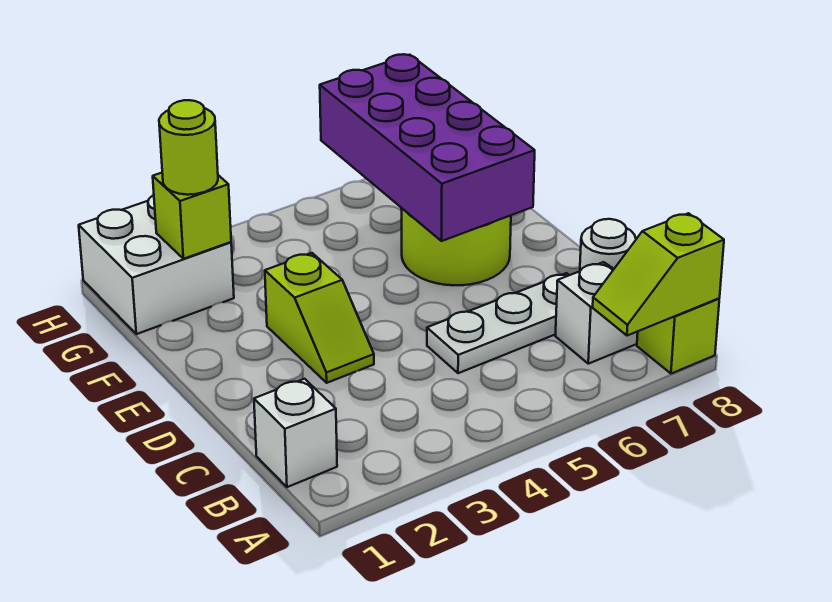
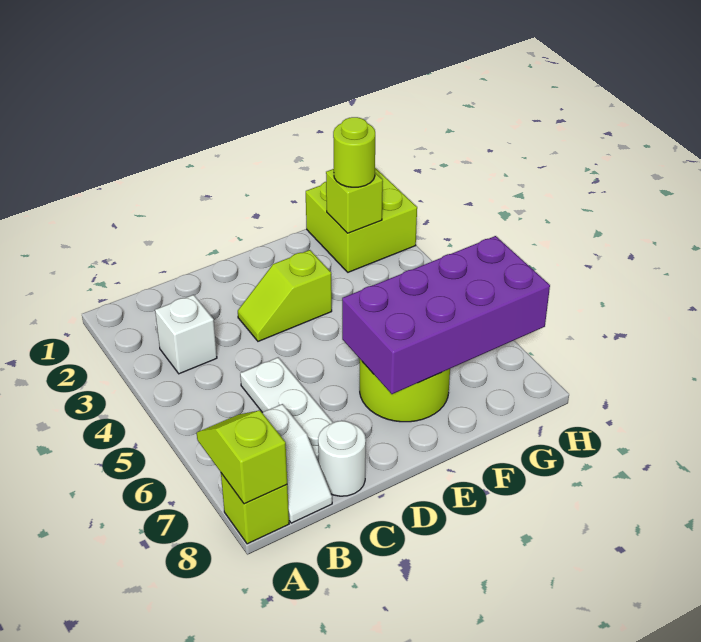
white brick B1 level 1 -> white brick B3 level 1
white brick G1:H2 level 1 -> lime brick G1:H2 level 1

